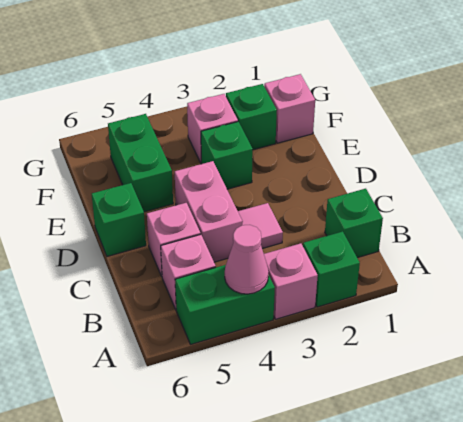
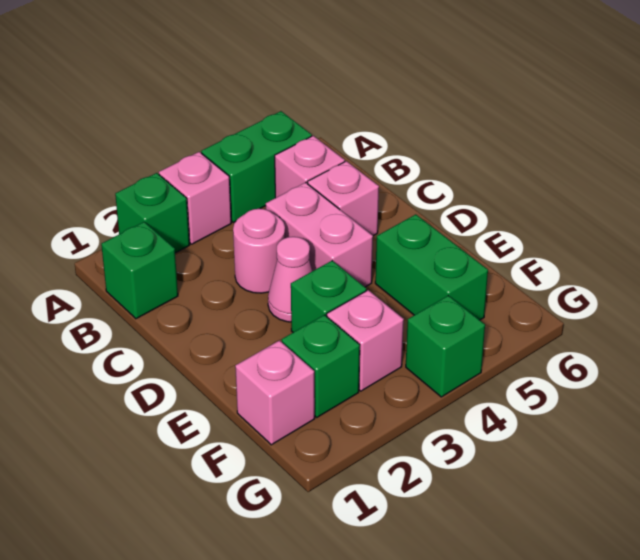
pink cone A4 level 2 -> pink cone D3 level 1
pink tile C3 level 1 -> pink round brick C3 level 1
green brick D6 level 1 -> green brick G4 level 1

